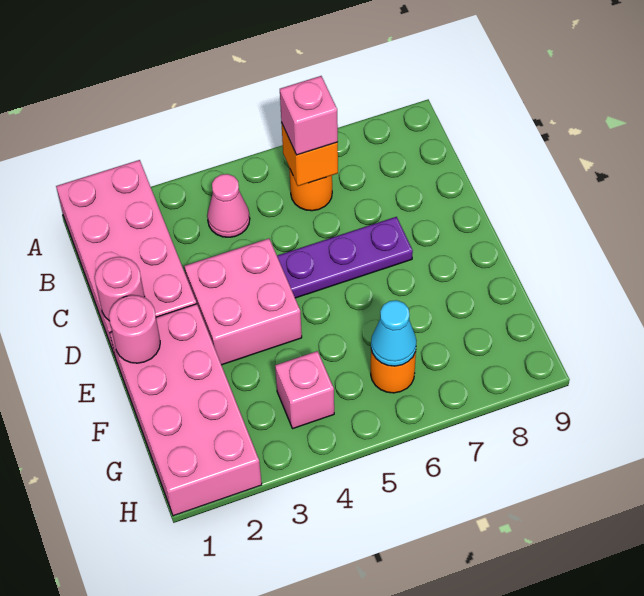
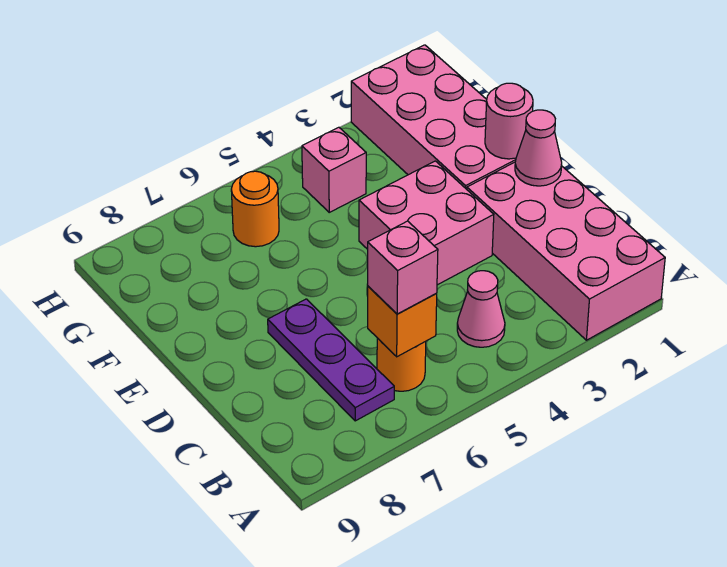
pink round brick D1 level 2 -> pink cone D1 level 2
purple plate D5:D7 level 1 -> purple plate B7:D7 level 1
cyan cone G6 level 2 -> none

